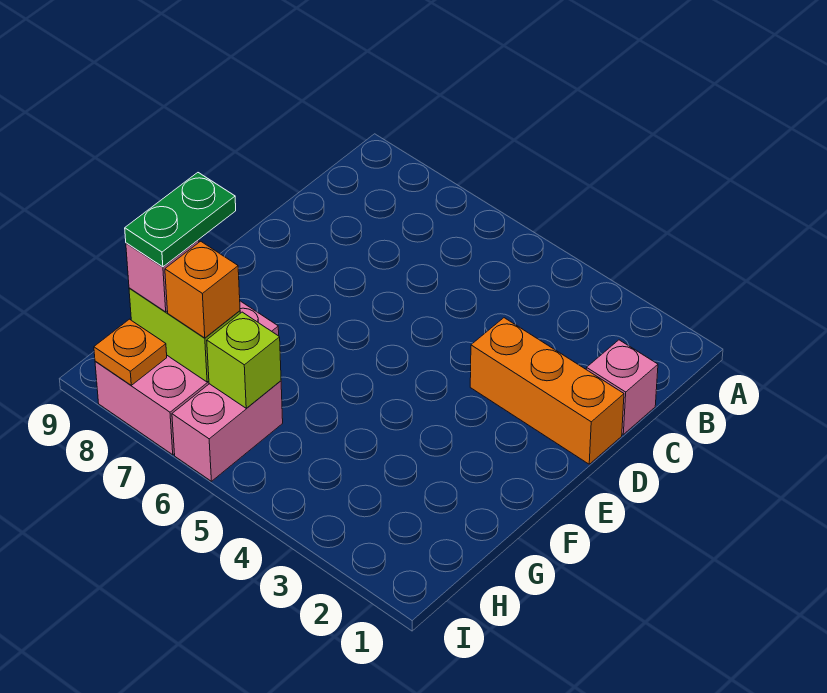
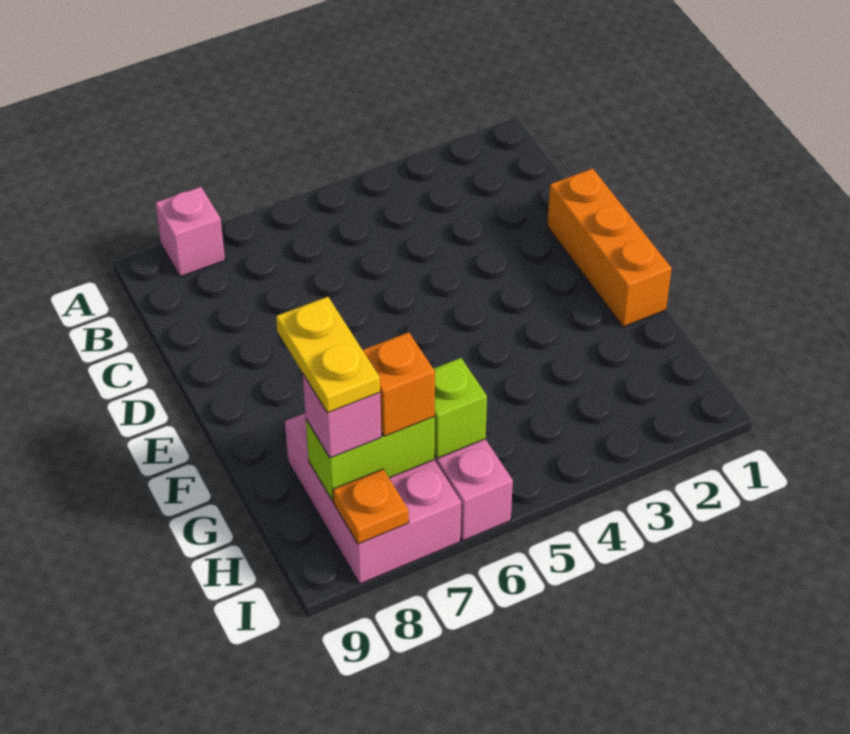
pink brick C1 level 1 -> pink brick A8 level 1
orange brick D1:D3 level 1 -> orange brick D1:F1 level 1
green plate G8:H8 level 4 -> yellow plate G8:H8 level 4

